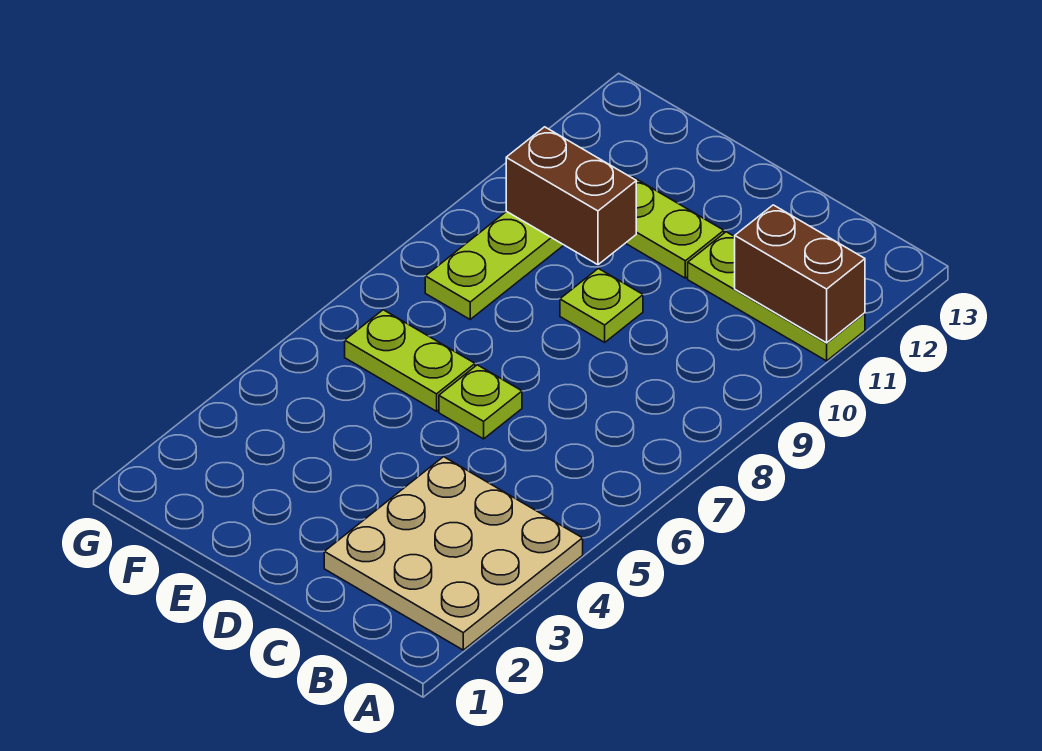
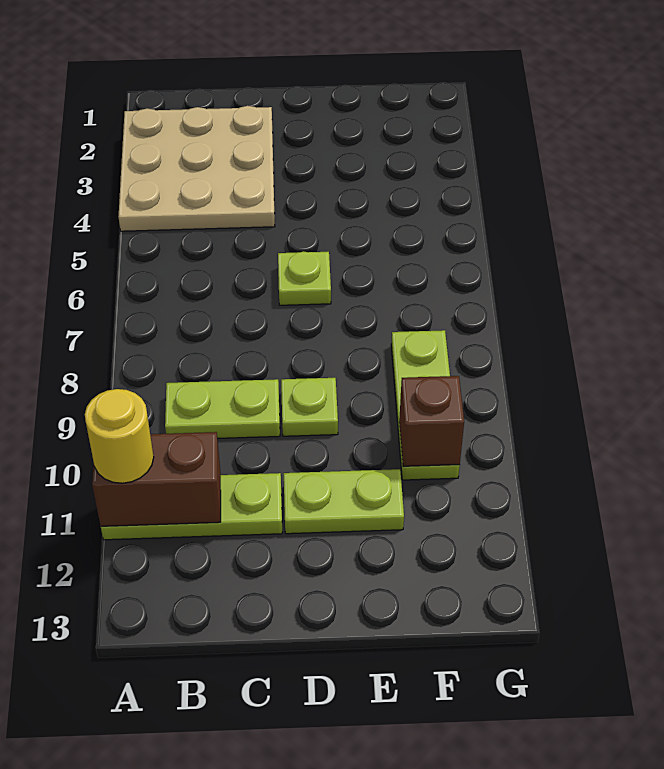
none -> yellow round brick A11 level 3
lime plate E6:F6 level 1 -> lime plate B9:C9 level 1
brown brick E10:F10 level 2 -> brown brick F10 level 2

